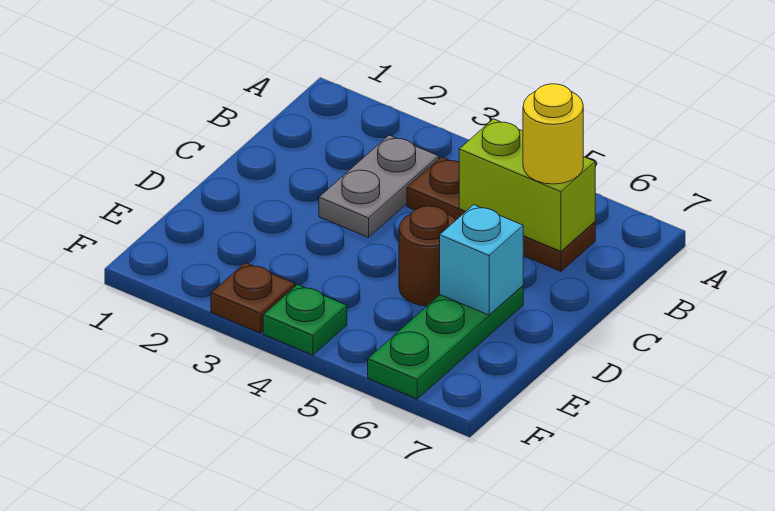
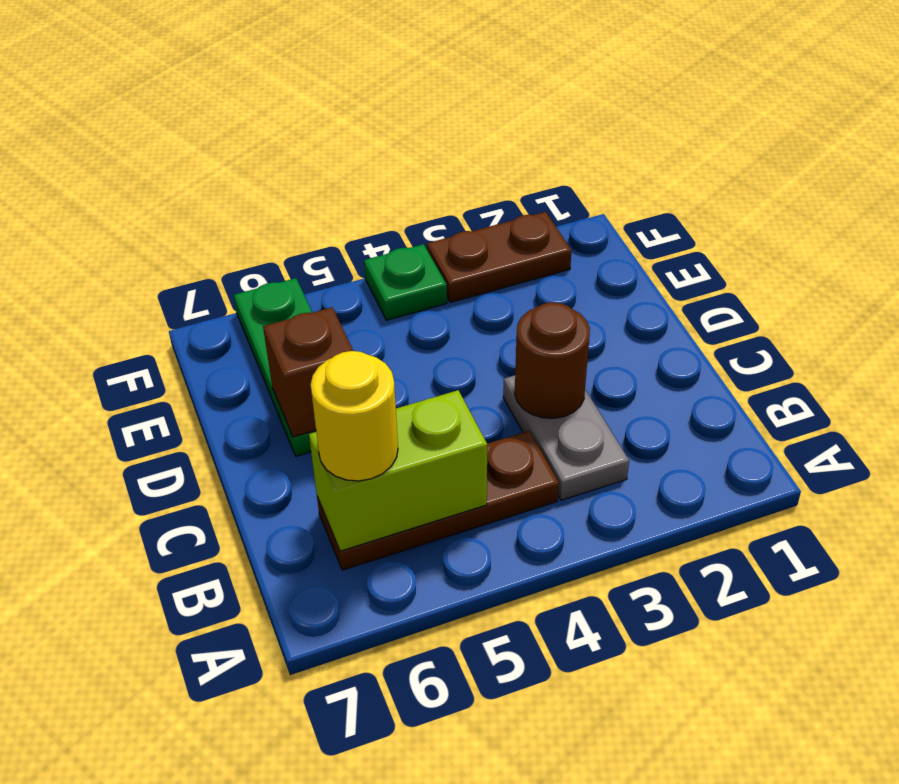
brown round brick D5 level 1 -> brown round brick C3 level 2
cyan brick D6 level 2 -> brown brick D6 level 2
brown plate F3 level 1 -> brown plate F2:F3 level 1

